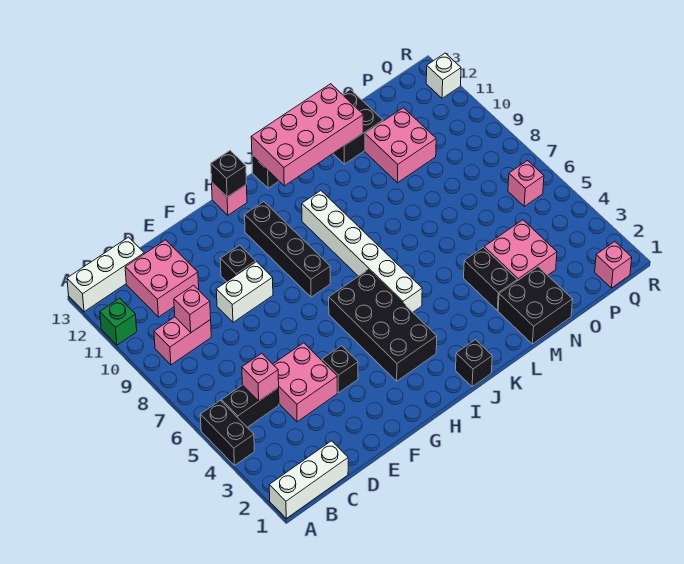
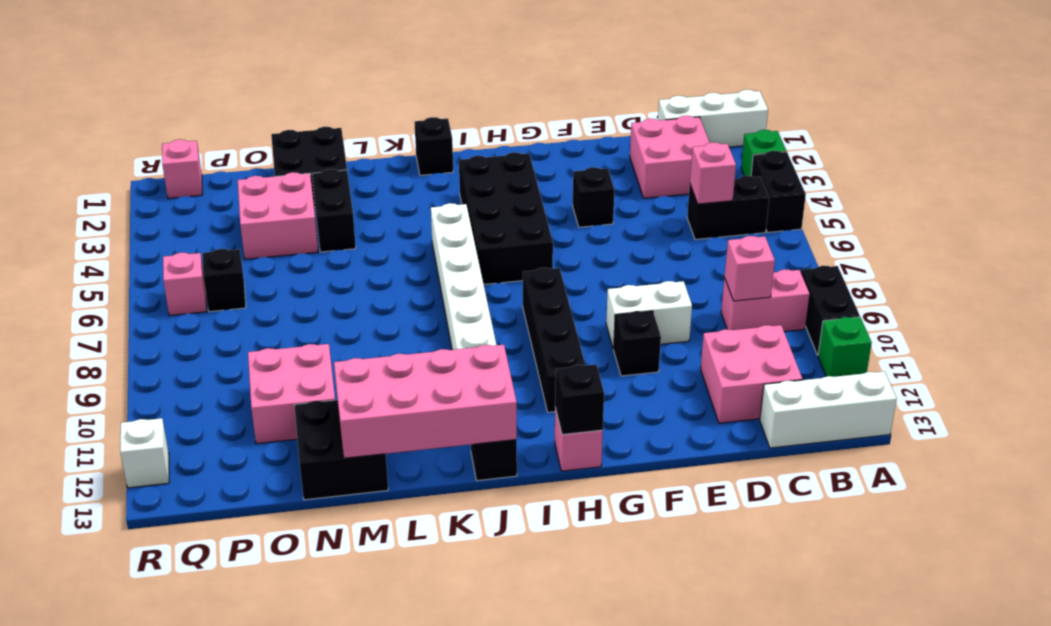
none -> green brick A3 level 1
none -> black brick A9:A10 level 1
pink brick D4:E5 level 1 -> pink brick C2:D3 level 1
none -> black brick P6 level 1

